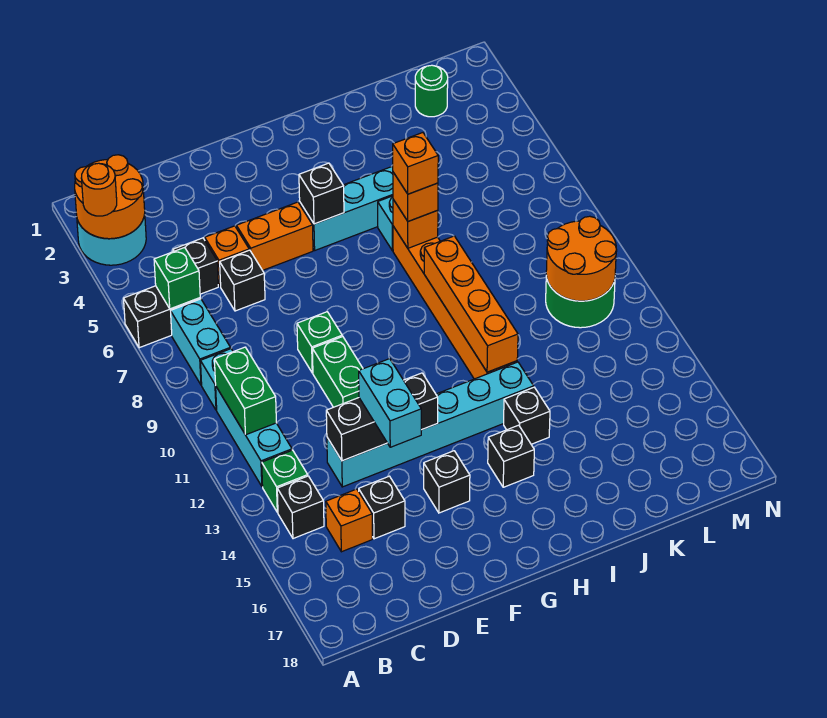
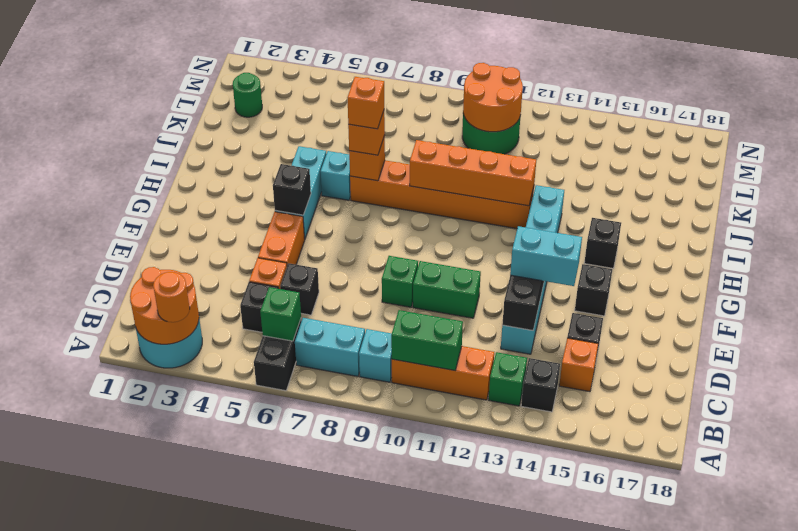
cyan brick B10:B12 level 1 -> orange brick B10:B12 level 1
black brick I14 level 1 -> none

